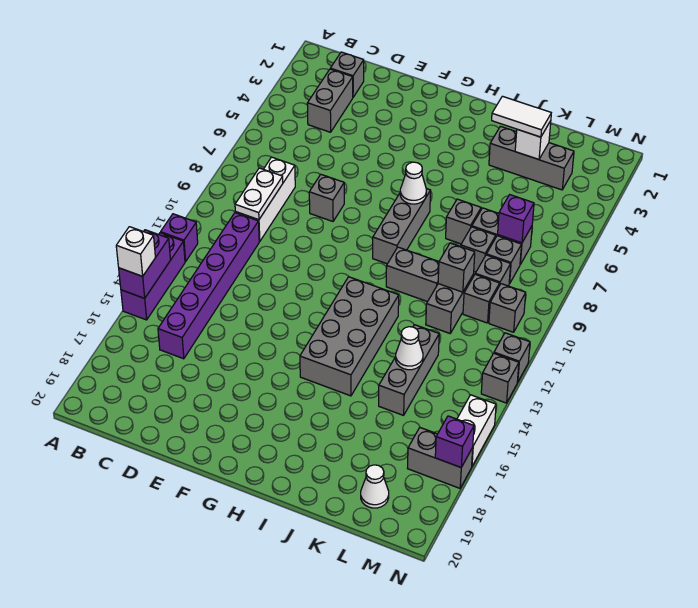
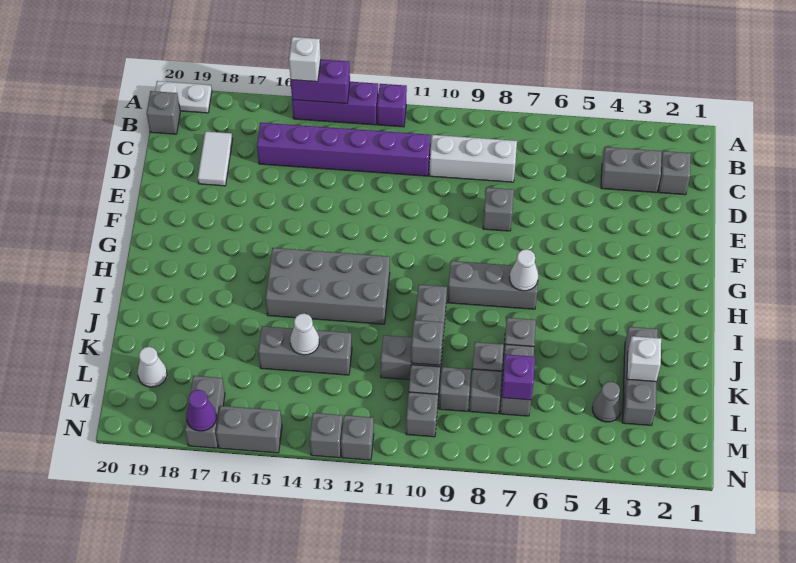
none -> grey brick B20 level 1
white plate C9:C10 level 2 -> white plate A19:A20 level 1
white tile J3:K3 level 3 -> white tile C18:D18 level 1
none -> grey cone L4 level 1
white brick N15:N16 level 1 -> grey brick N15:N16 level 1
purple brick N17 level 2 -> purple cone N17 level 2

